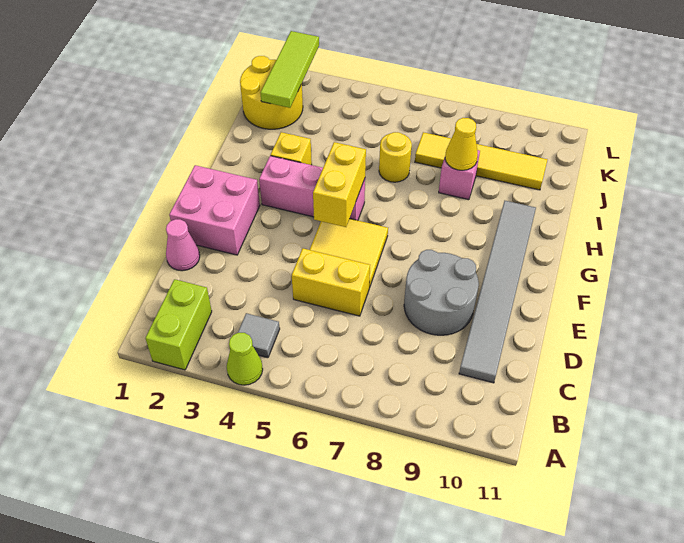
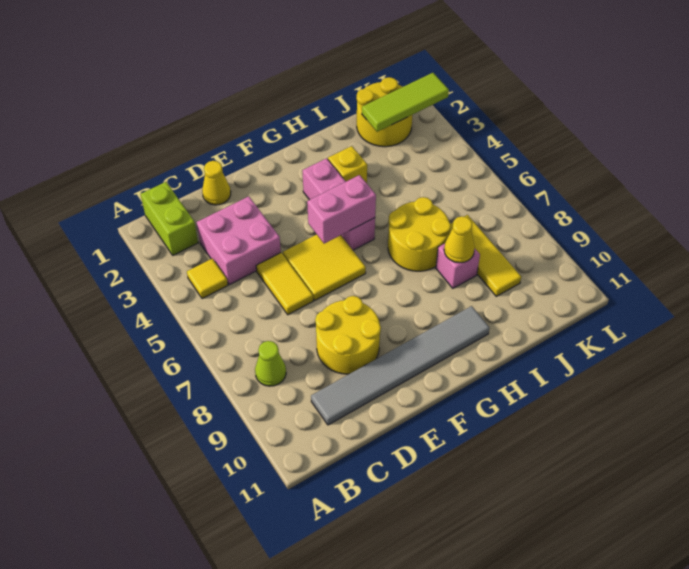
lime brick A2:B2 level 1 -> lime brick B1:B2 level 1
lime cone A4 level 1 -> lime cone B8 level 1
grey tile B4 level 1 -> yellow tile B4 level 1
pink cone D1 level 1 -> yellow cone D1 level 1
yellow brick D5:D6 level 1 -> yellow tile D5:D6 level 1
grey round brick D8:E9 level 1 -> yellow round brick D8:E9 level 1
pink brick E1:F2 level 1 -> pink brick C3:D4 level 1
yellow brick F5:G5 level 2 -> pink brick F5:G5 level 2
yellow round brick I6 level 1 -> yellow round brick H6:I7 level 1
yellow tile J7:J10 level 1 -> yellow tile J7:J9 level 1

